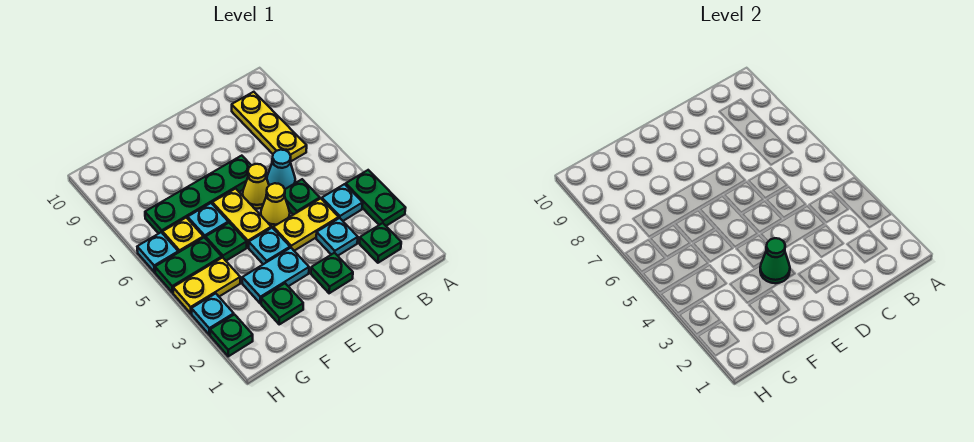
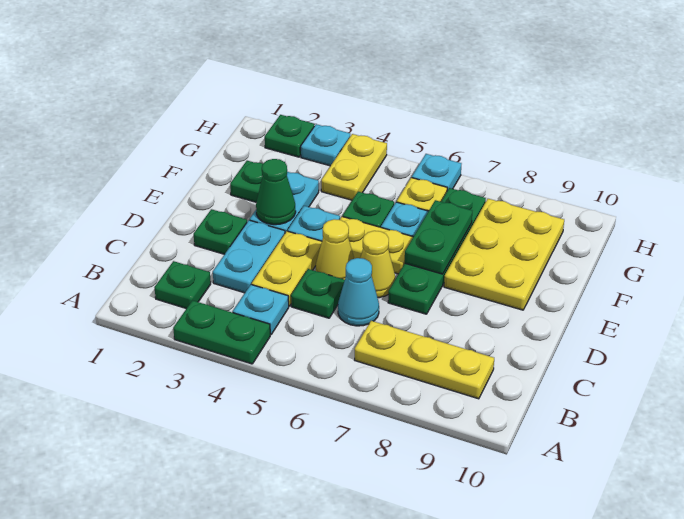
cyan plate C3 level 1 -> cyan plate C3:D3 level 1
none -> yellow plate E8:G9 level 1
green plate G5:H5 level 1 -> green plate E7:F7 level 2

